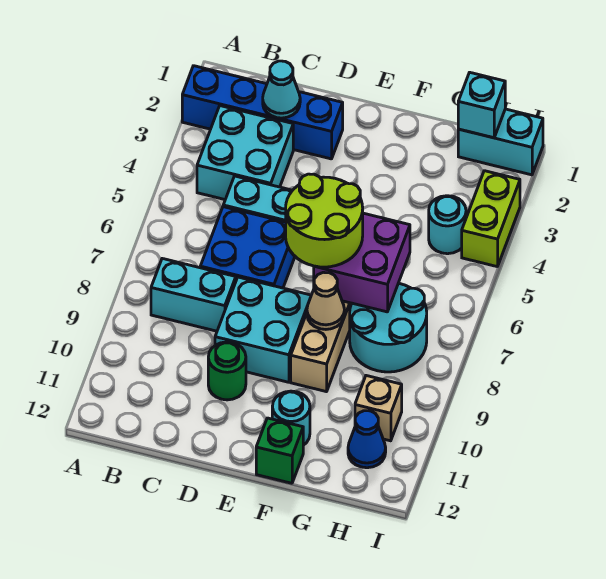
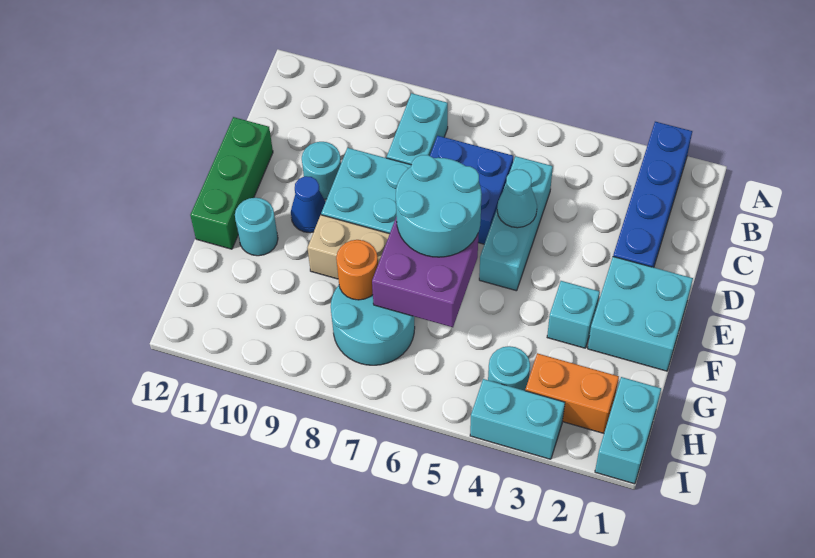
cyan brick B3:C4 level 1 -> cyan brick E1:F2 level 1
cyan cone C2 level 2 -> cyan cone D5 level 2
green round brick D10 level 1 -> cyan round brick D10 level 1
lime round brick E6:F7 level 3 -> cyan round brick E6:F7 level 3
tan cone F8 level 2 -> none
green brick F12 level 1 -> green brick D12:F12 level 1
none -> orange round brick G8 level 2
cyan brick H1 level 2 -> cyan brick F3 level 1
none -> orange brick H2:H3 level 1
tan brick H10 level 1 -> none
blue cone H11 level 1 -> blue cone E10 level 1
lime brick I3:I4 level 1 -> cyan brick I3:I4 level 1

